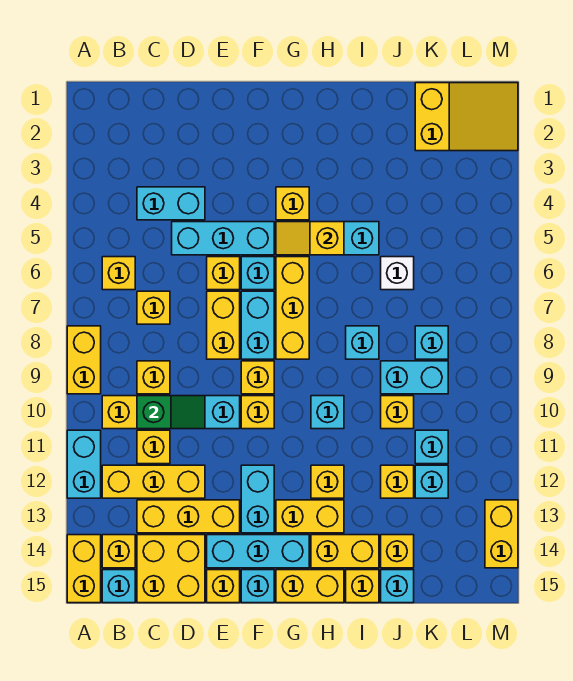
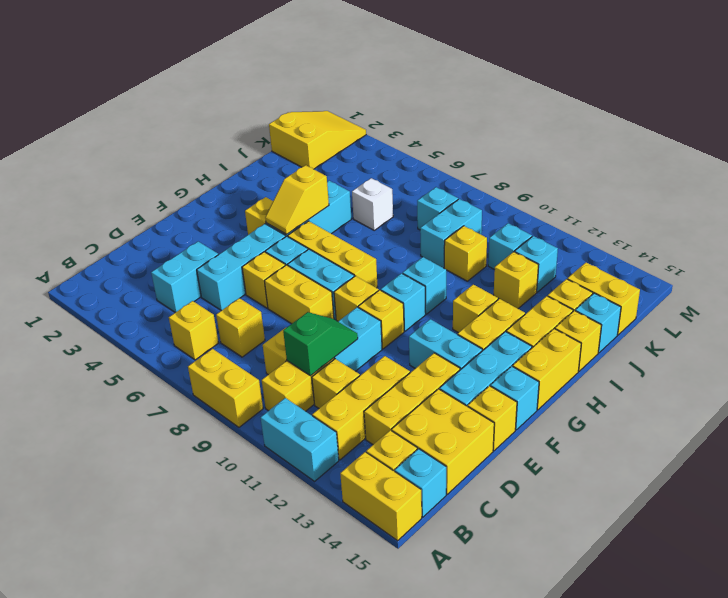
cyan brick I8 level 1 -> cyan brick G10 level 1
yellow brick M13:M14 level 1 -> yellow brick K14:K15 level 1

